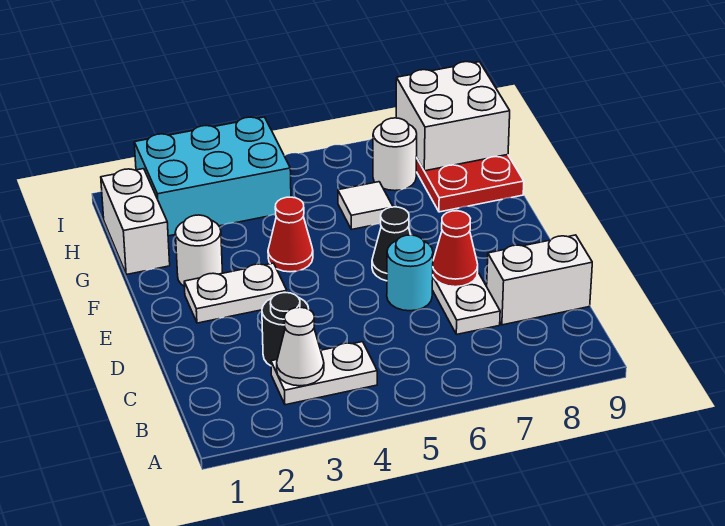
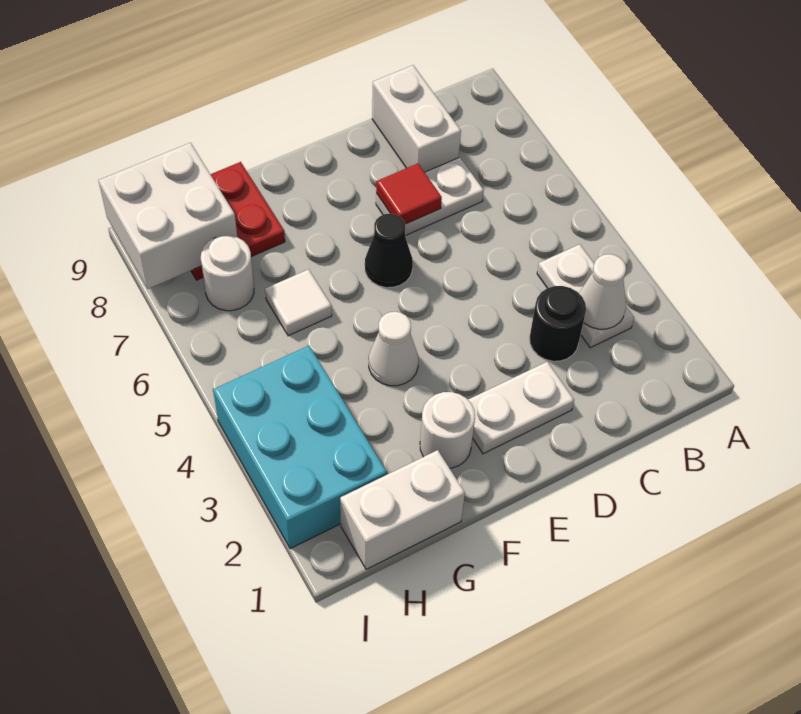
cyan round brick D6 level 1 -> none
red cone D7 level 2 -> red tile D7 level 2
white plate E2:E3 level 1 -> white plate D2:E2 level 1
red cone F4 level 1 -> white cone F4 level 1

